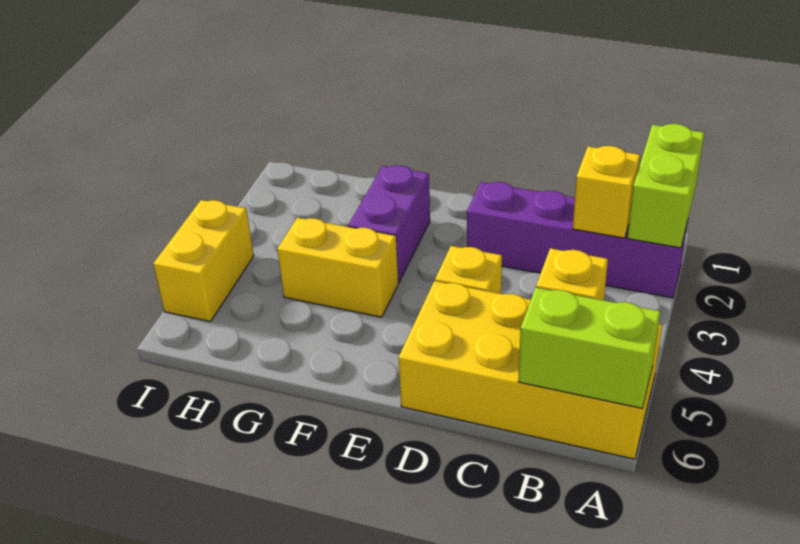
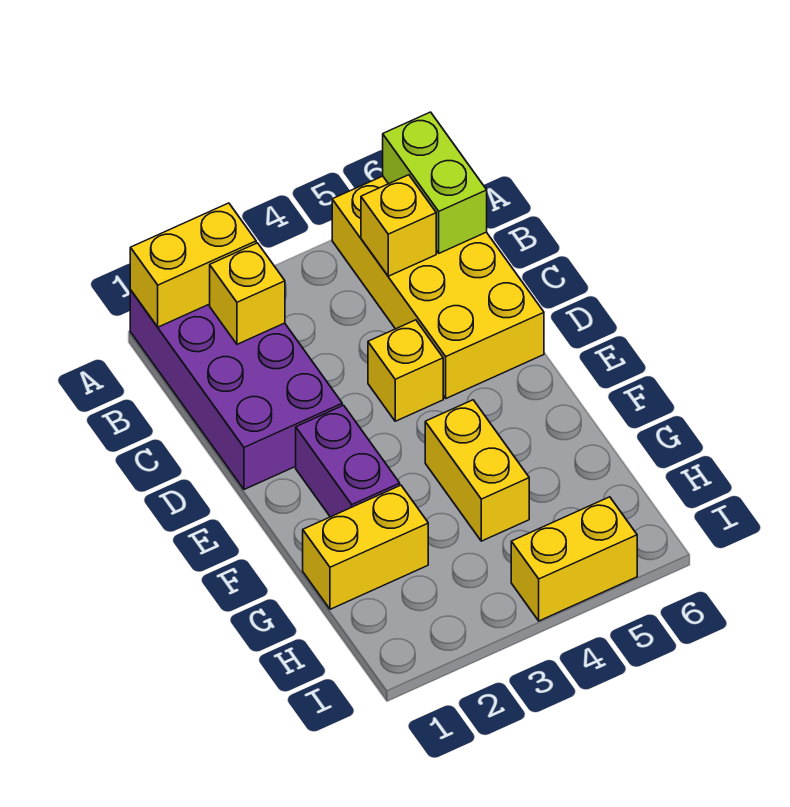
lime brick A1:A2 level 2 -> yellow brick A1:A2 level 2
purple brick A2:D2 level 1 -> purple brick A1:D2 level 1
purple brick F2:F3 level 1 -> purple brick E2:F2 level 1
none -> yellow brick G1:G2 level 1

